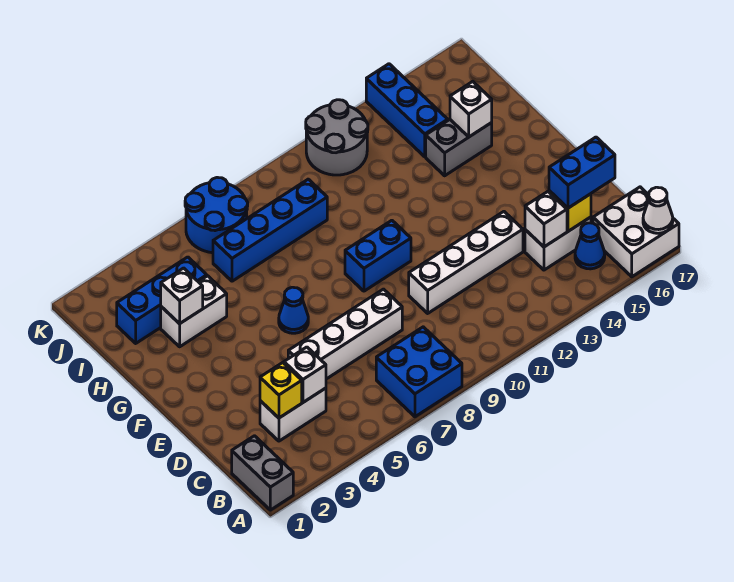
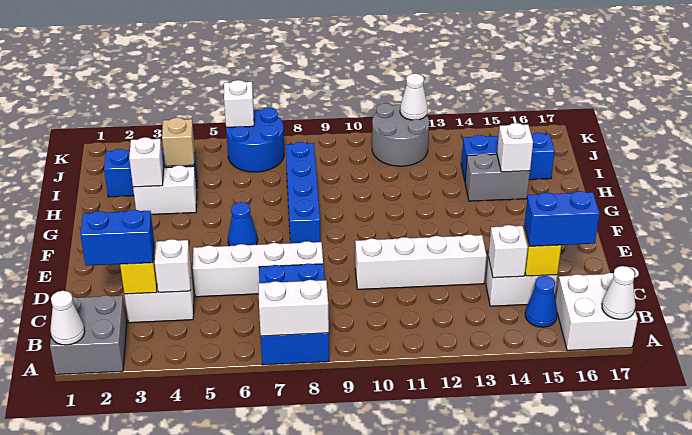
grey brick A1:B1 level 1 -> grey brick A1:B2 level 1
none -> white cone A1 level 2
blue brick A7:B8 level 1 -> blue brick A7:C8 level 1
none -> white brick A7:A8 level 2
blue brick F9:F10 level 1 -> blue brick C2:C3 level 3
none -> tan brick I4 level 2
blue brick I6:I9 level 1 -> blue brick F8:I8 level 1
blue brick I14:K14 level 1 -> blue brick I14:I16 level 1
none -> white brick K6 level 2
none -> white cone K12 level 2

